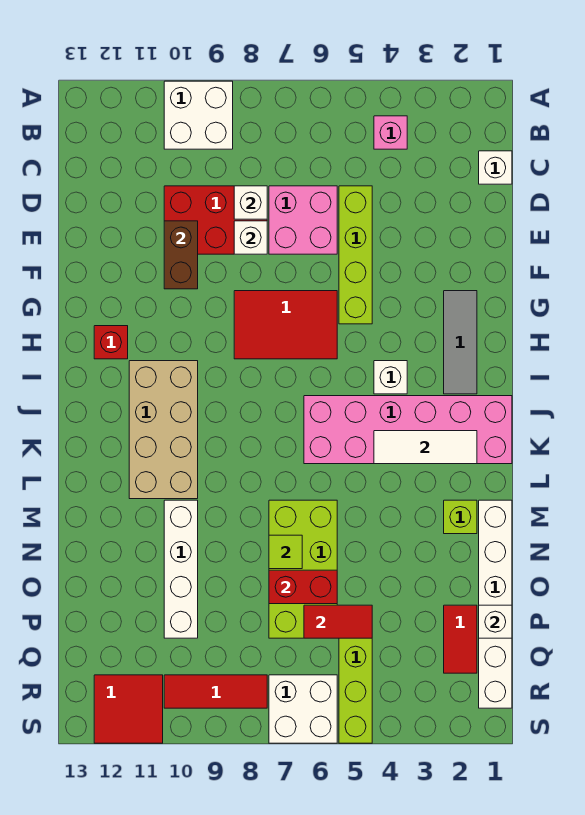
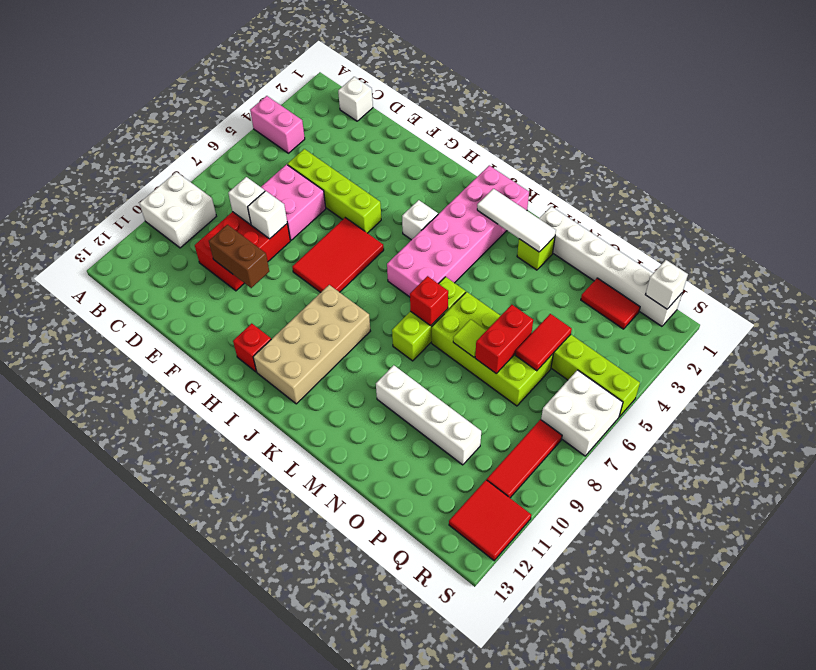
pink brick B4 level 1 -> pink brick A4:B4 level 1
grey tile G2:I2 level 1 -> none
tan brick I10:L11 level 1 -> tan brick I9:J12 level 1
white tile K2:K4 level 2 -> white tile K2:M2 level 2
none -> lime brick L6:L8 level 1
none -> red brick L7 level 2
white brick P1 level 2 -> white brick R1 level 2

